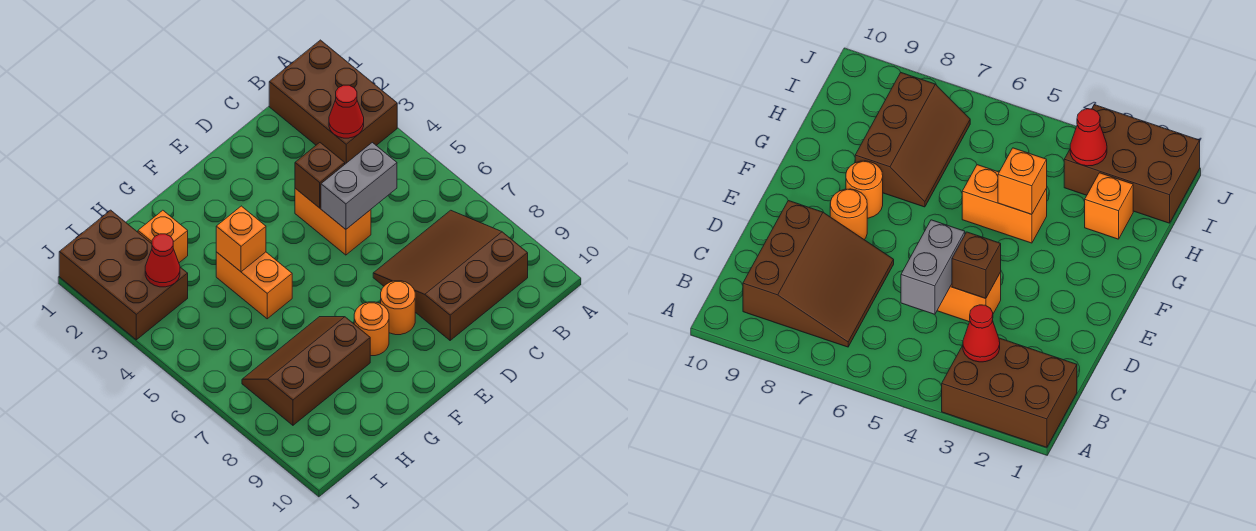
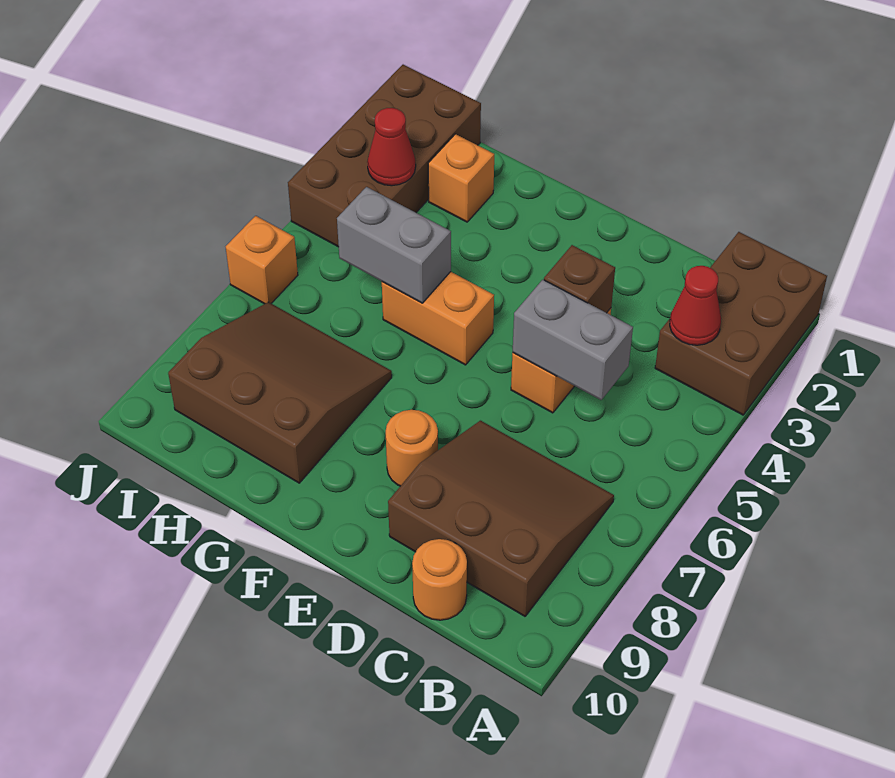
orange round brick F8 level 1 -> orange round brick C10 level 1
orange brick G4:G5 level 1 -> orange brick F5:G5 level 1
orange brick G4 level 2 -> orange brick J6 level 1
none -> grey brick G5:H5 level 2
brown slope G7:I8 level 1 top 8 -> brown slope G7:I9 level 1 top 9
brown brick I1:J3 level 1 -> brown brick I1:J4 level 1

